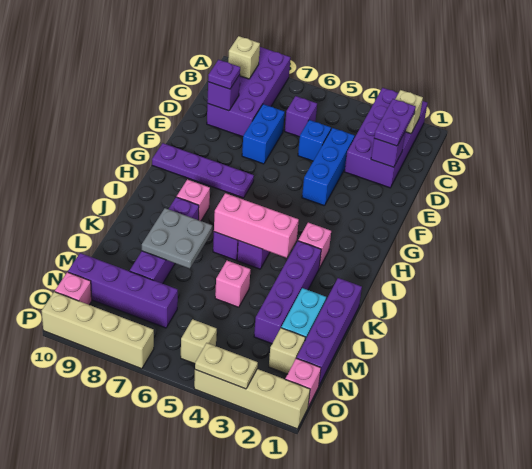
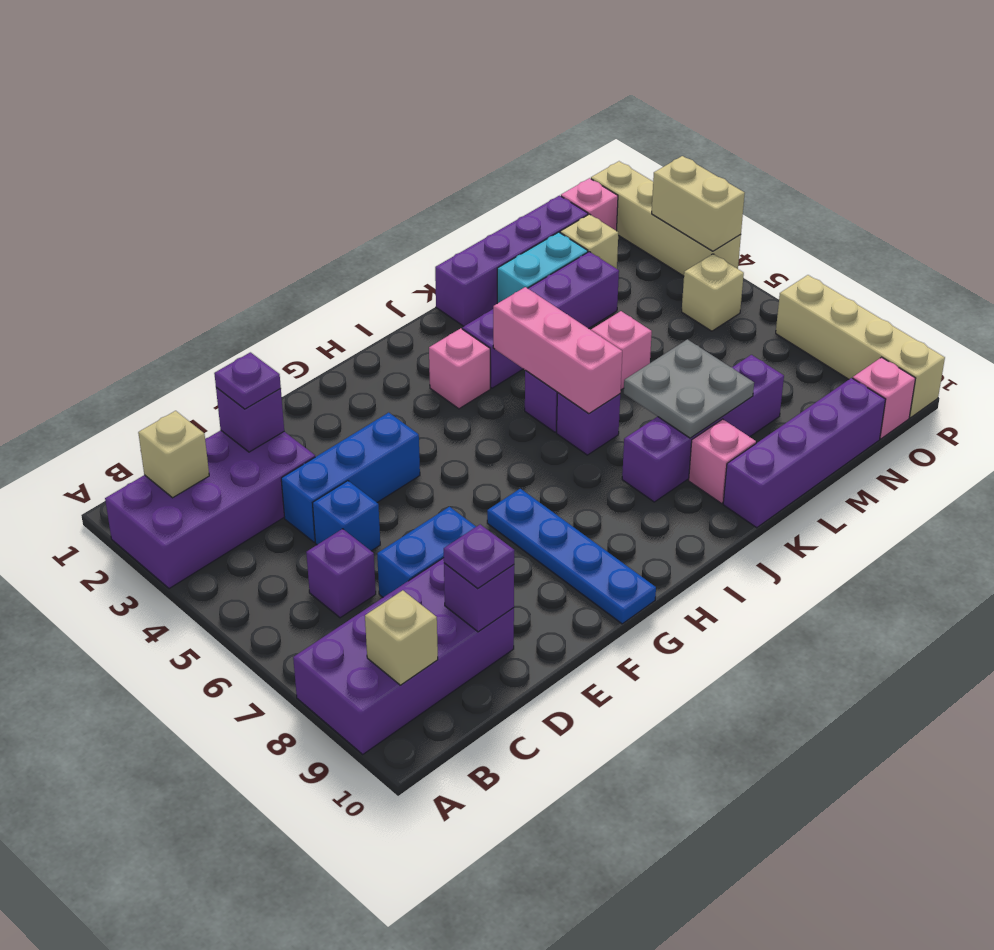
purple plate C2:D2 level 3 -> purple plate D2 level 3
purple plate G7:G10 level 1 -> blue plate G7:G10 level 1
pink brick I8 level 1 -> pink brick K9 level 1
purple brick N7:N10 level 1 -> purple brick K10:N10 level 1
tan plate P3:P4 level 2 -> tan brick P3:P4 level 2

